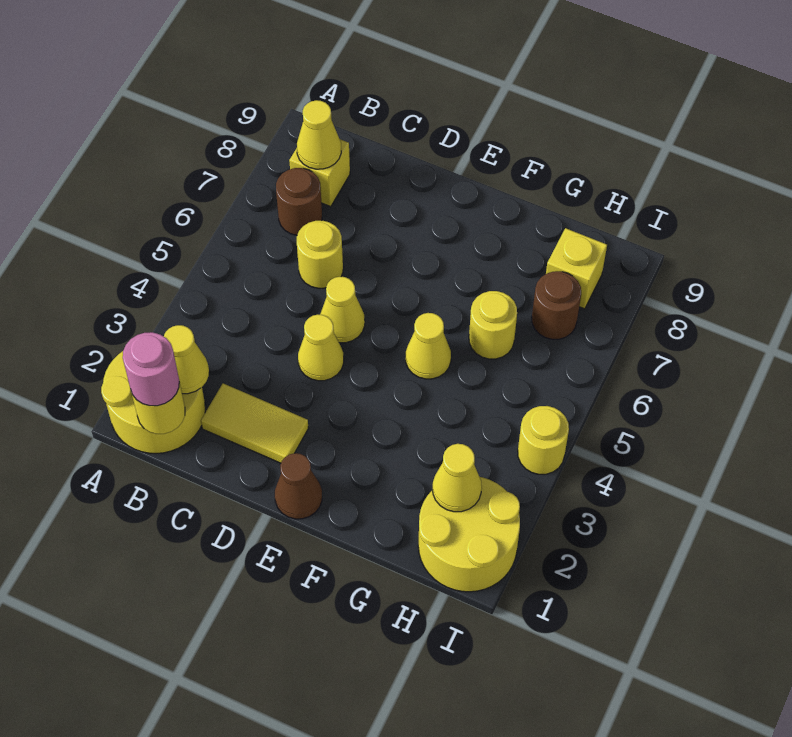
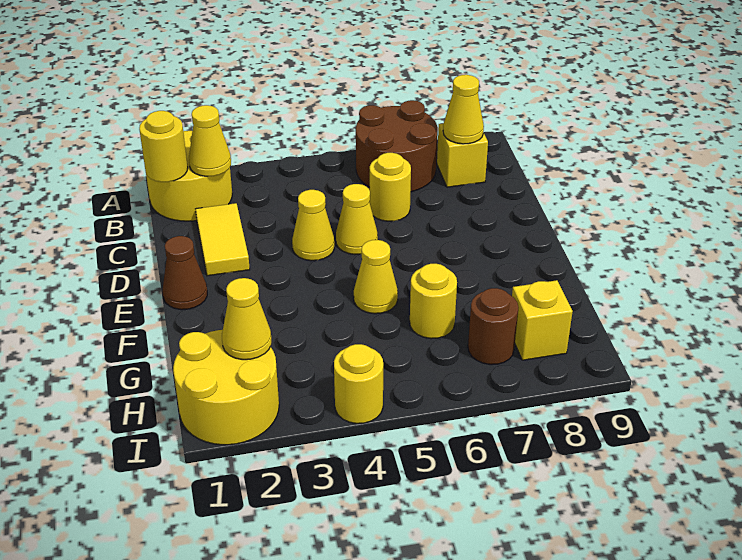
pink round brick B1 level 3 -> none
brown round brick B7 level 1 -> brown round brick A6:B7 level 1

